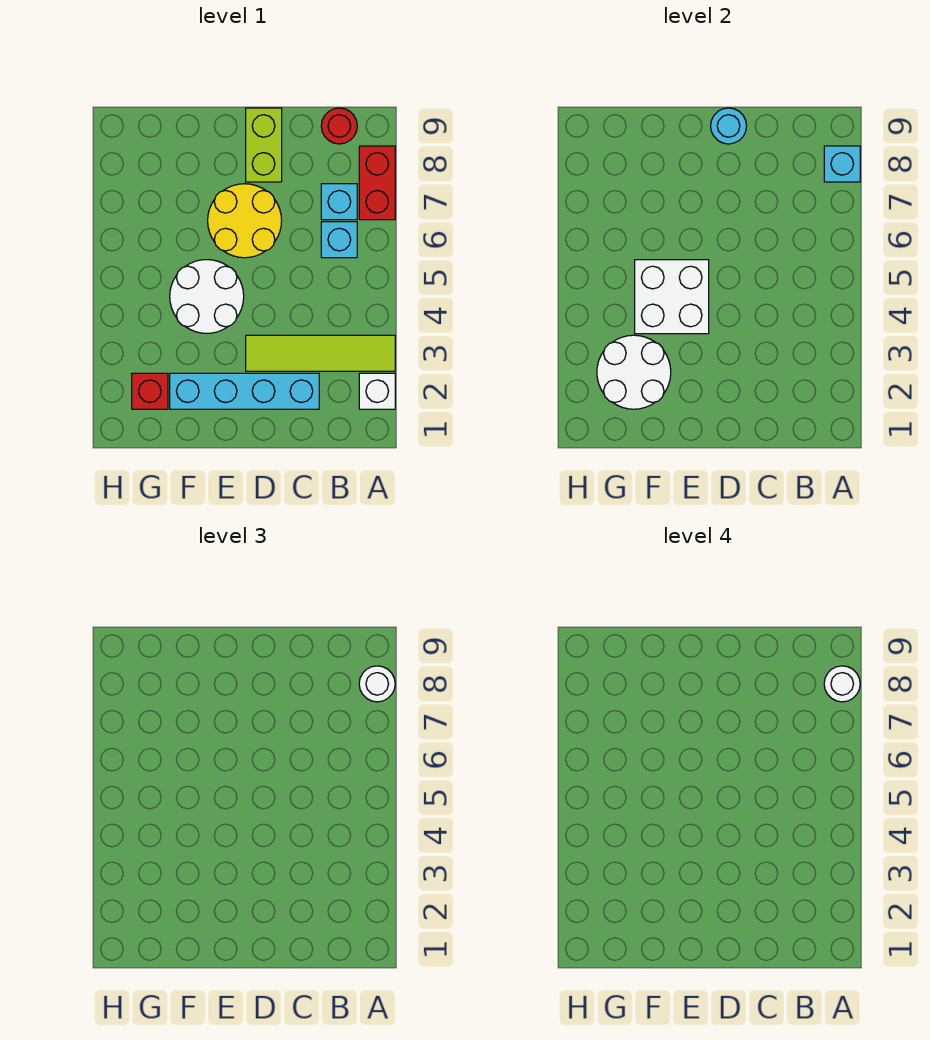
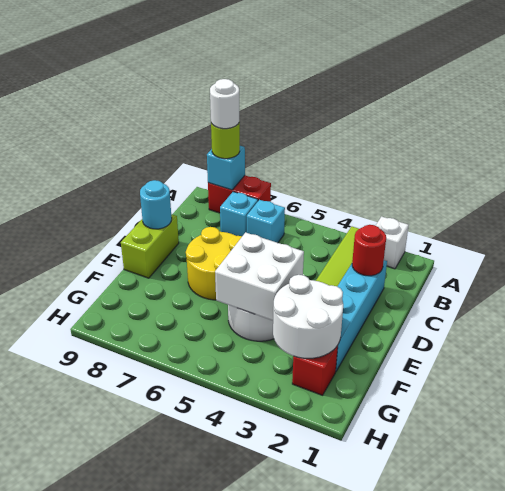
white round brick A8 level 3 -> lime round brick A8 level 3
red round brick B9 level 1 -> red round brick C2 level 2
lime brick D8:D9 level 1 -> lime brick D9:E9 level 1

